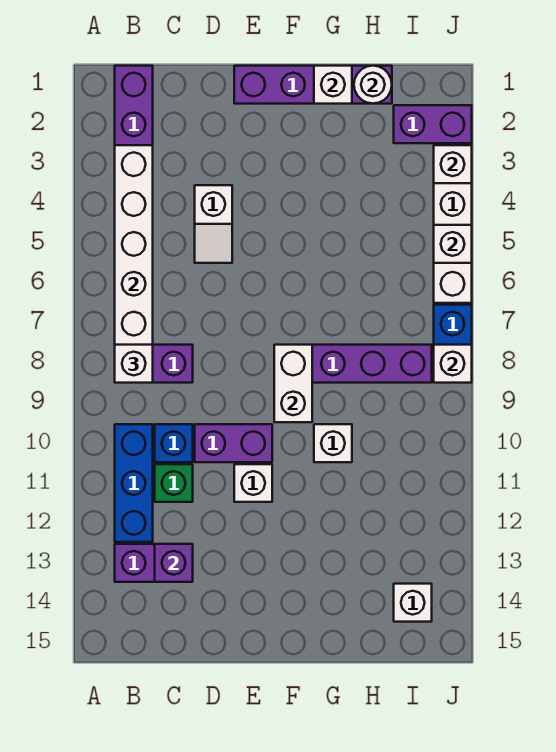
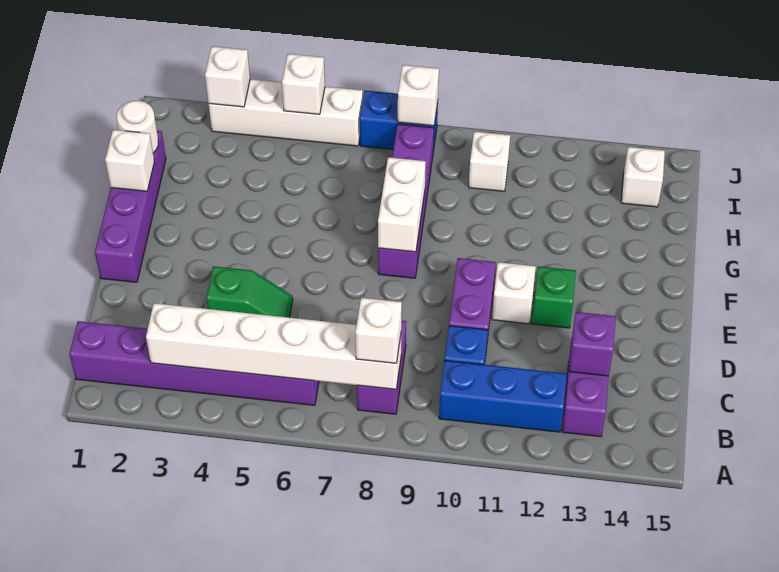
green brick C11 level 1 -> green brick E12 level 1
white slope D4:D5 level 1 top 4 -> green slope D4:D5 level 1 top 4
white brick F8:F9 level 2 -> white brick F8:G8 level 2
white brick G10 level 1 -> white brick I10 level 1
purple brick I2:J2 level 1 -> none

